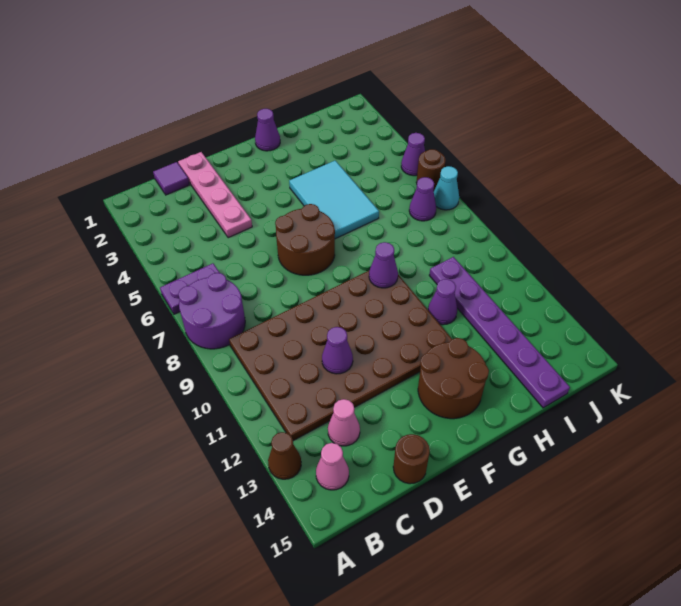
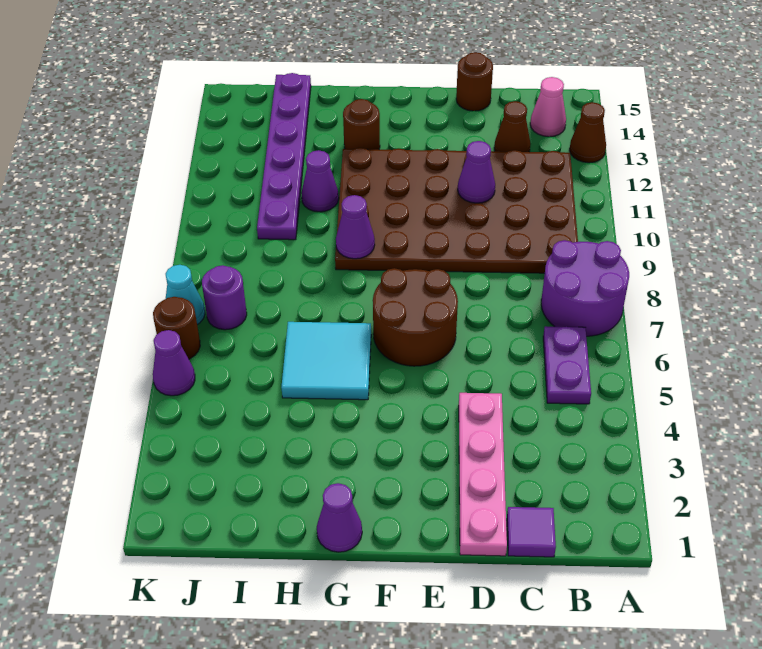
purple plate A6:B6 level 1 -> purple plate B5:B6 level 1
pink cone C13 level 1 -> brown cone C13 level 1
brown round brick F13:G14 level 1 -> brown round brick G13 level 1
cyan tile G4:H6 level 1 -> cyan tile G5:H6 level 1
purple cone J7 level 1 -> purple round brick J7 level 1

